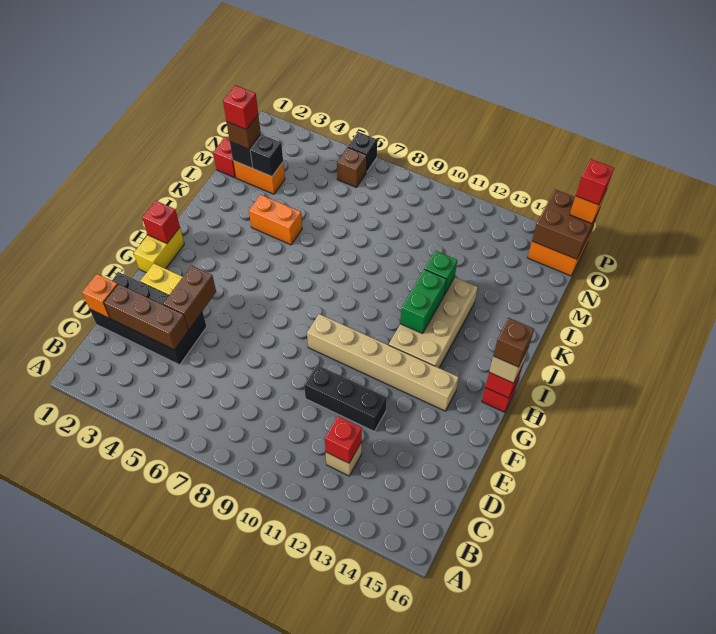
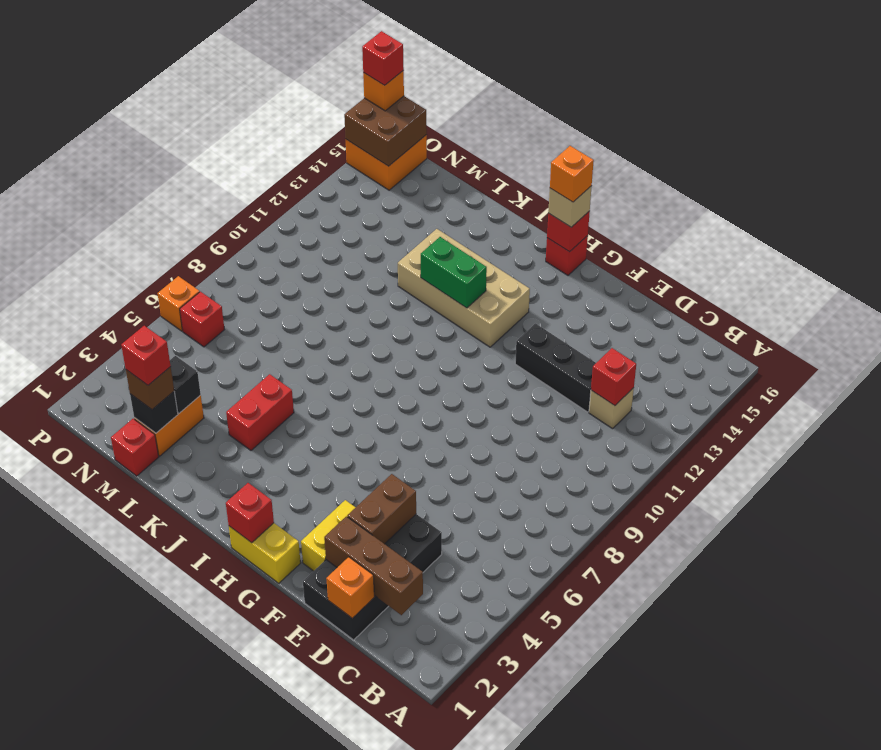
brown brick D2:D4 level 2 -> brown brick C2:E2 level 2
brown brick E4:F4 level 2 -> brown brick E3:E4 level 2
black brick E10:E12 level 1 -> black brick D12:F12 level 1
tan brick G9:G14 level 1 -> none
brown brick H16 level 4 -> orange brick H16 level 4
orange brick K4:K5 level 1 -> red brick K4:K5 level 1
green brick K12 level 2 -> none
brown brick O6 level 1 -> red brick O6 level 1
black brick P6 level 1 -> orange brick P6 level 1

